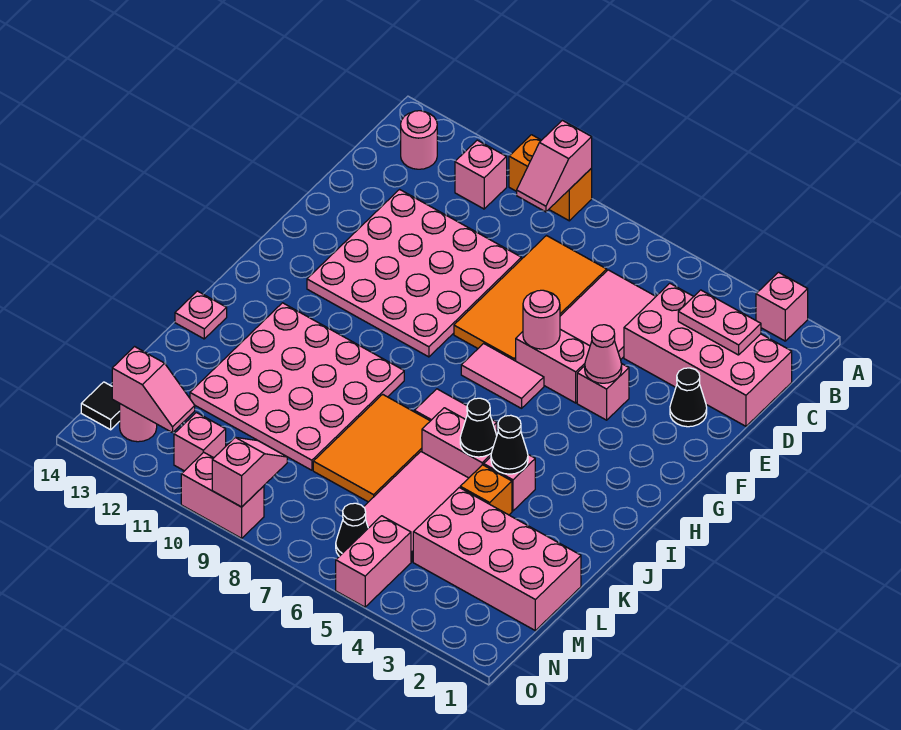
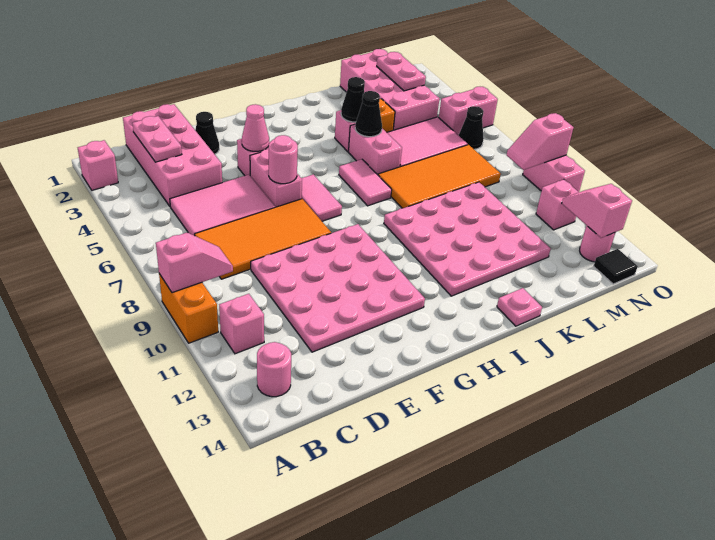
orange tile J7:L8 level 1 -> orange tile J7:M8 level 1
none -> pink plate M2:M3 level 2

